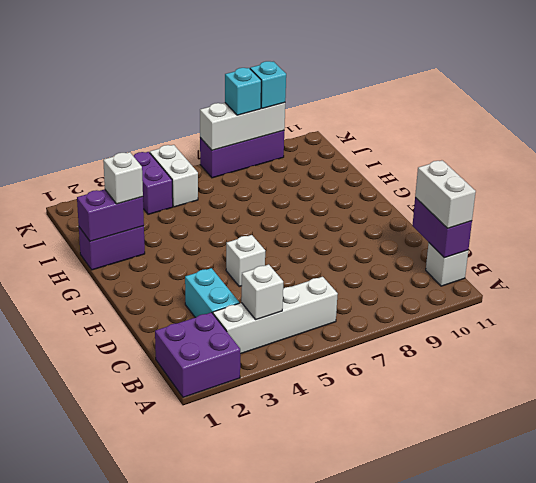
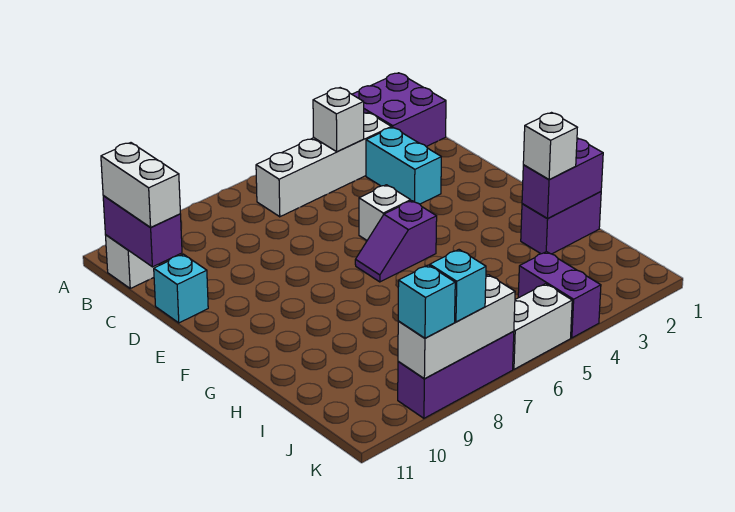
none -> cyan brick D11 level 1
none -> purple slope F5:F6 level 1 top 5
white brick J5:K5 level 1 -> white brick K5:K6 level 1

